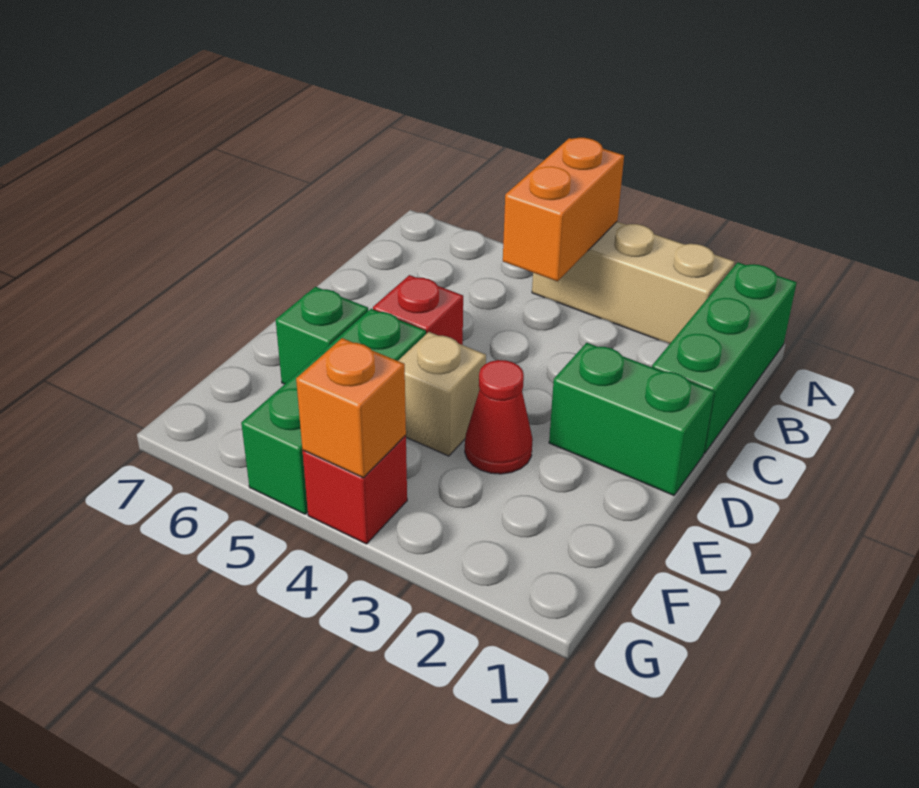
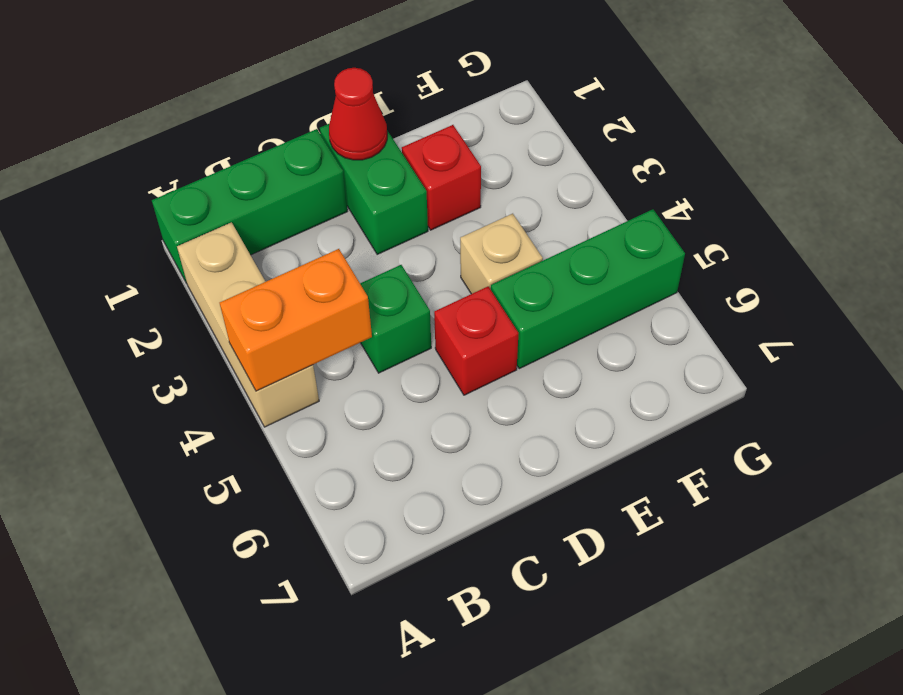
red cone E3 level 1 -> red cone D1 level 2
green brick E6 level 1 -> green brick C4 level 1
red brick G4 level 1 -> red brick E2 level 1
orange brick G4 level 2 -> none

